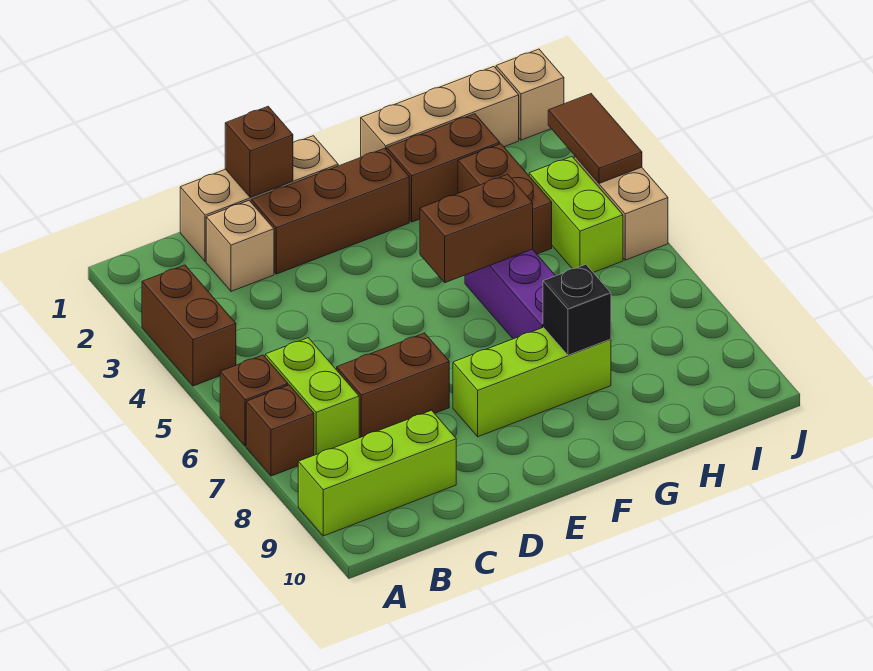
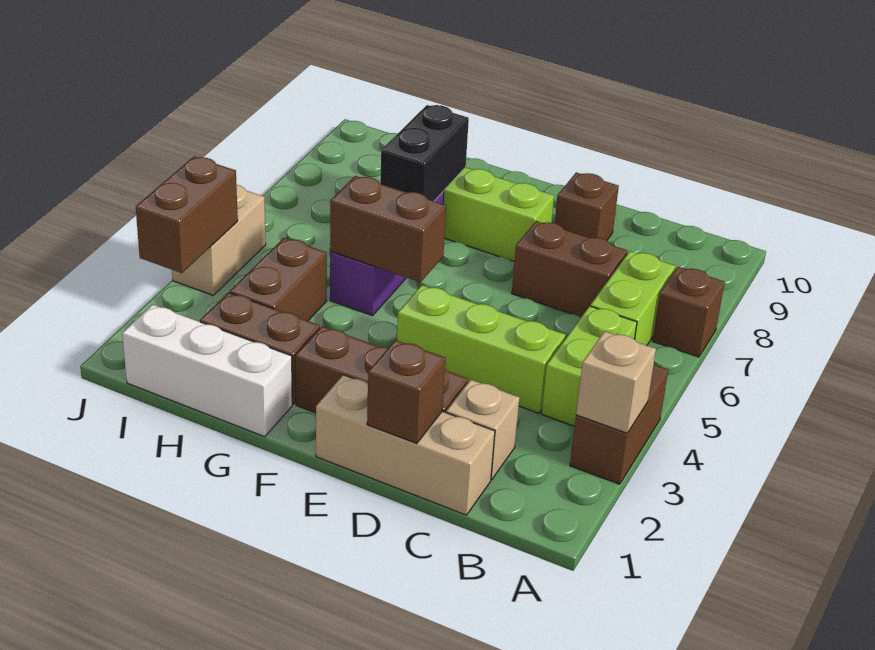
brown brick A6 level 1 -> brown brick D9 level 1
lime brick A9:C9 level 1 -> lime brick C4:E4 level 1
tan brick G1:I1 level 1 -> white brick G1:I1 level 1
black brick G8 level 2 -> black brick G7:G8 level 2
lime brick I4:I5 level 1 -> lime brick B4:B5 level 1
tan brick J1 level 1 -> tan brick A3 level 2
brown tile J3:J4 level 2 -> brown brick J3:J4 level 2

